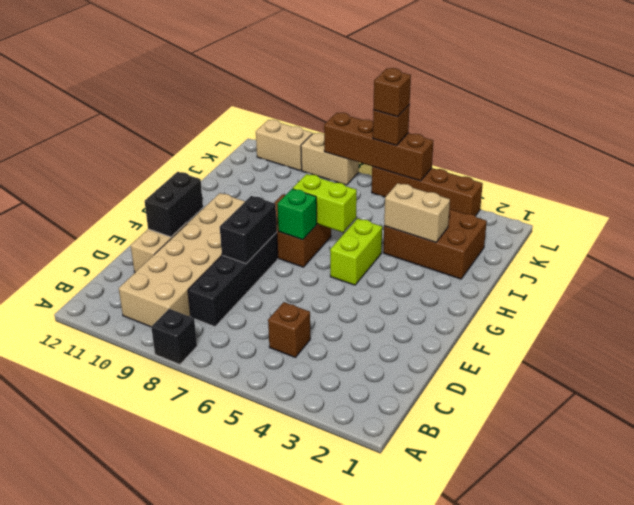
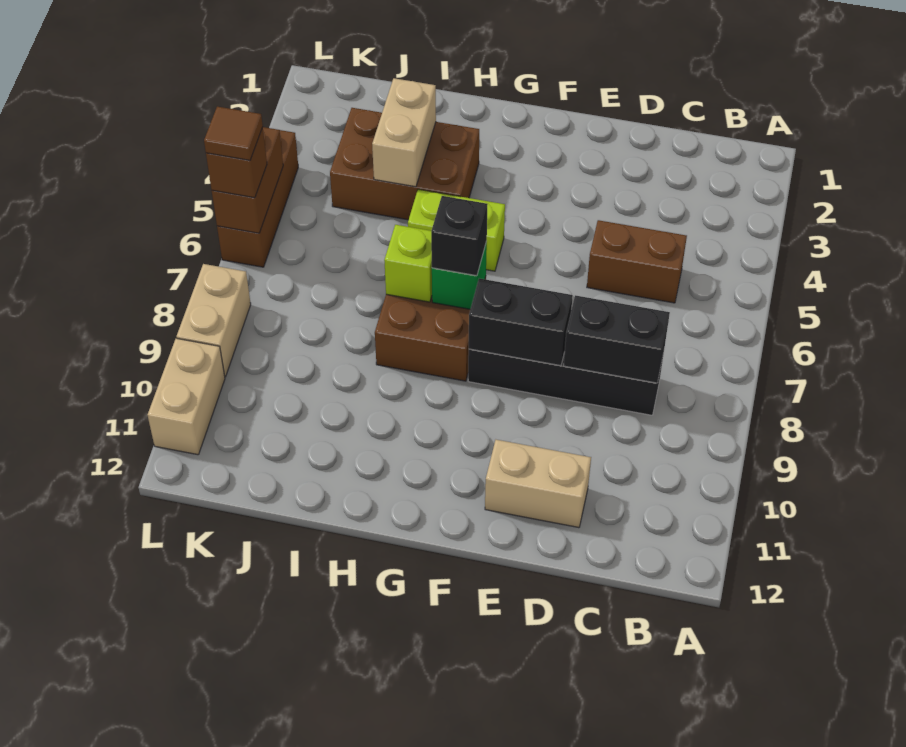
black brick A8 level 1 -> black brick G7 level 3
tan brick B9:G10 level 1 -> none
brown brick C5 level 1 -> brown brick C5:D5 level 1
black brick E11:F11 level 2 -> black brick C8:D8 level 2
lime brick H6:H7 level 2 -> lime brick H7 level 2
brown brick I2:J4 level 1 -> brown brick H3:J4 level 1
brown brick L3:L6 level 1 -> brown brick L4:L6 level 1
brown brick L5:L8 level 2 -> brown brick L5:L6 level 2
brown brick L6 level 4 -> brown tile L6 level 4

